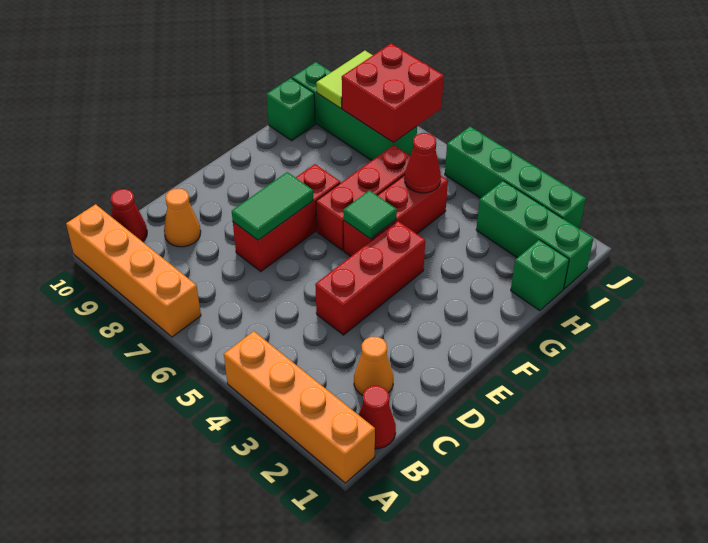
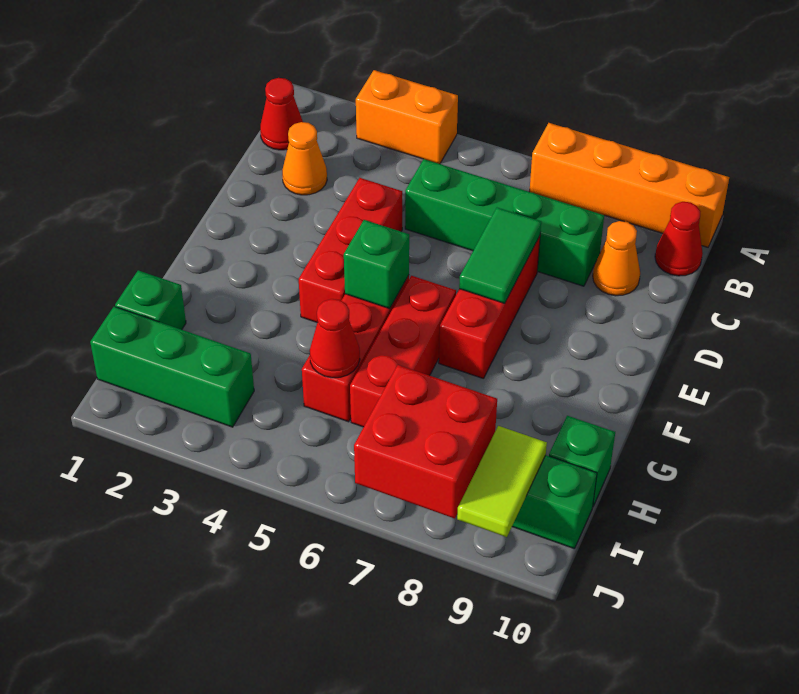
orange brick A1:A4 level 1 -> orange brick A3:A4 level 1
green tile F5 level 2 -> green brick F5 level 2
green brick J2:J5 level 1 -> green brick C5:C8 level 1

